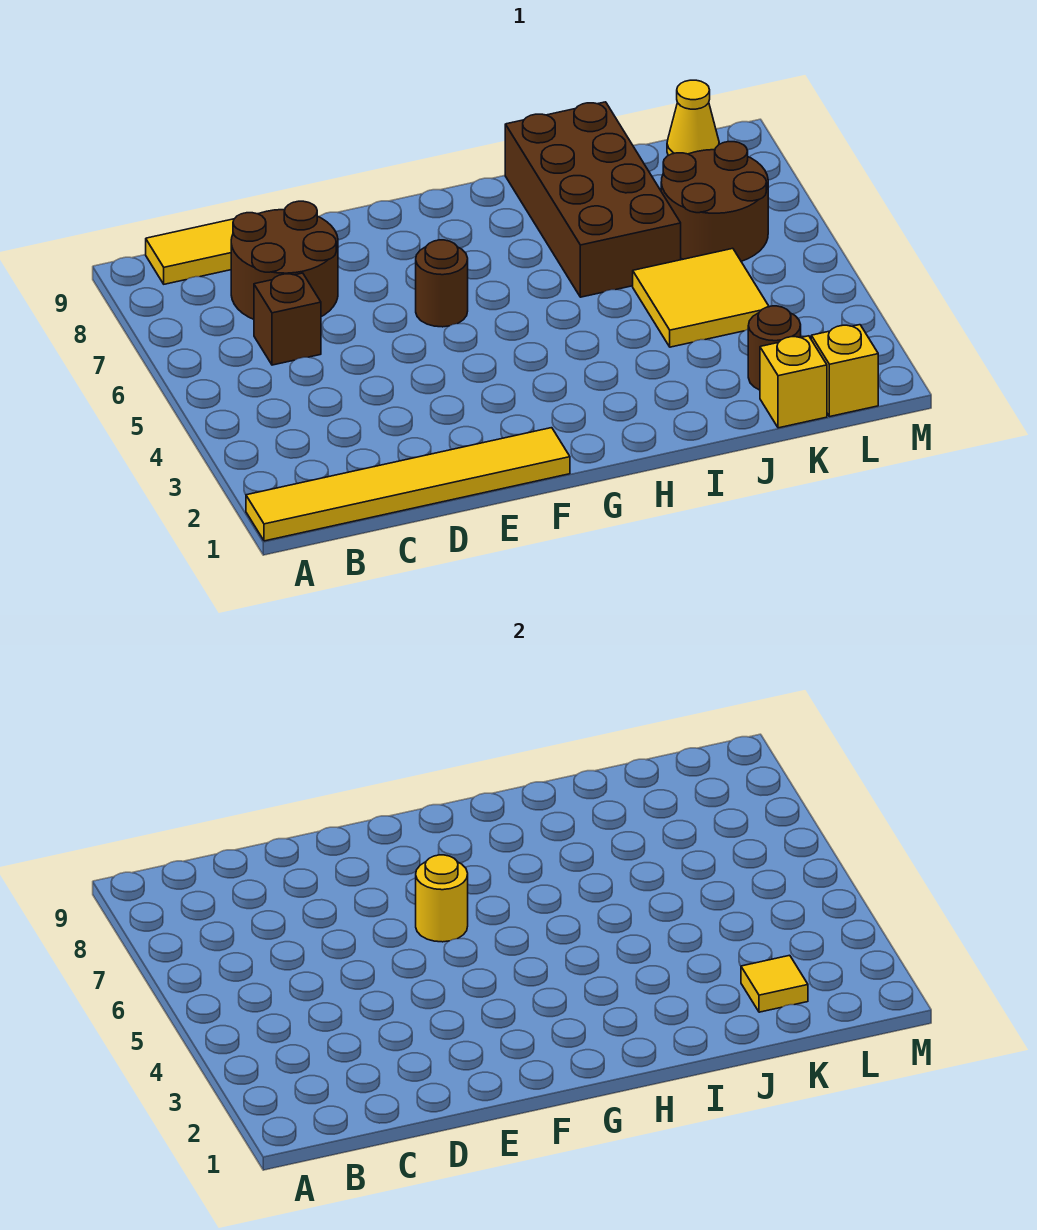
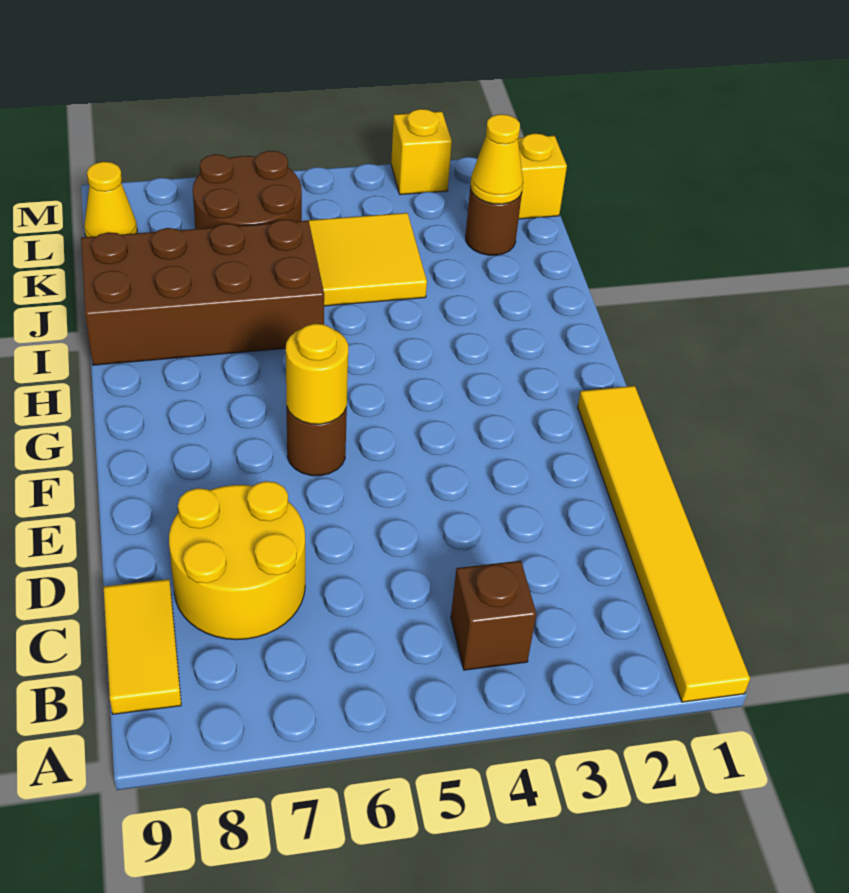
brown brick C6 level 1 -> brown brick B4 level 1
brown round brick C7:D8 level 1 -> yellow round brick C7:D8 level 1
yellow brick K1 level 1 -> yellow brick M3 level 1
yellow tile K2 level 2 -> yellow cone K2 level 2

